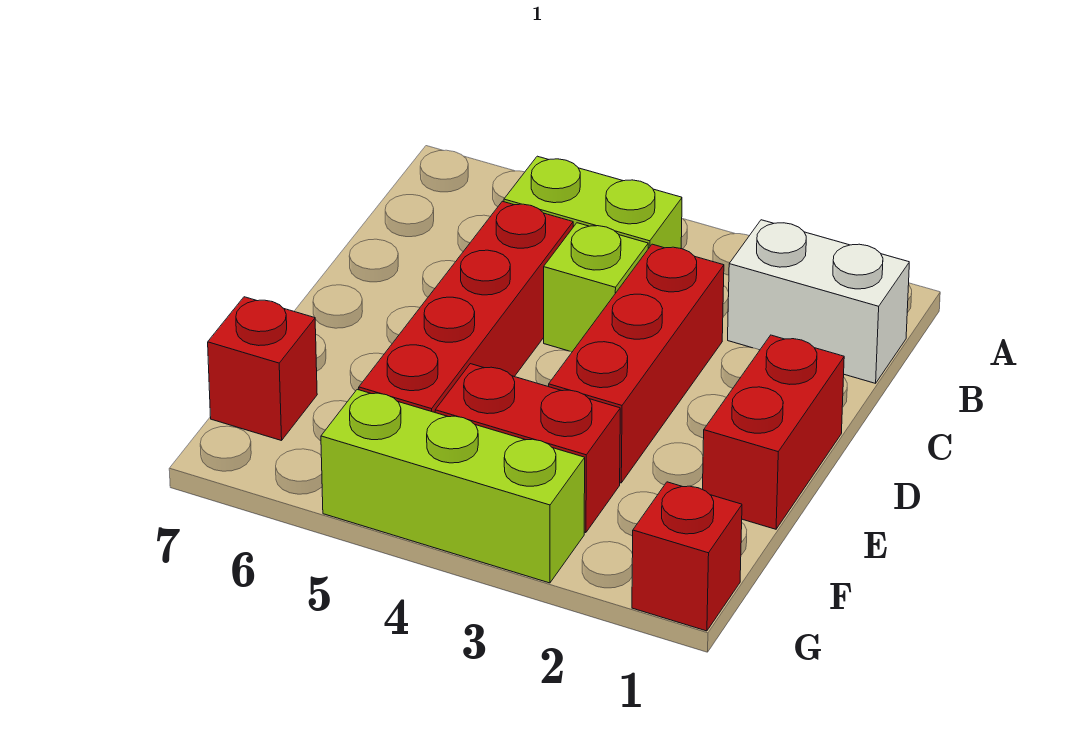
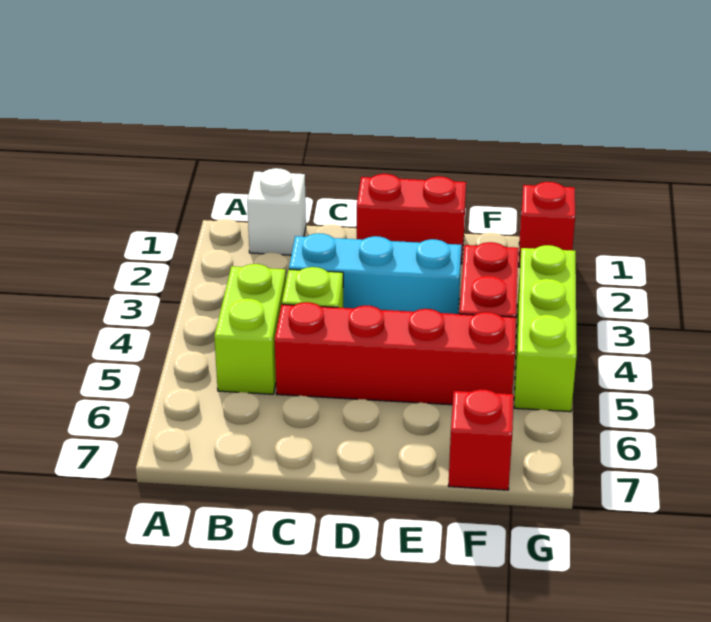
white brick B1:B2 level 1 -> white brick B1 level 1
red brick C3:E3 level 1 -> cyan brick C3:E3 level 1

